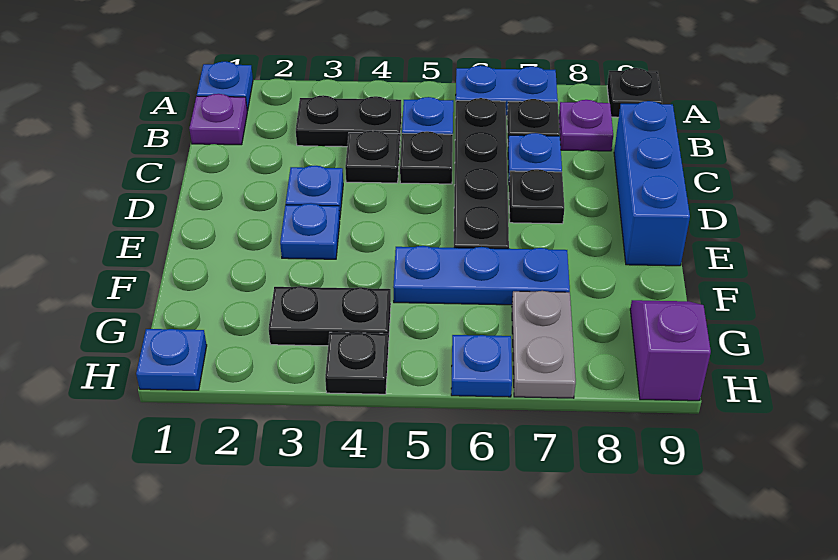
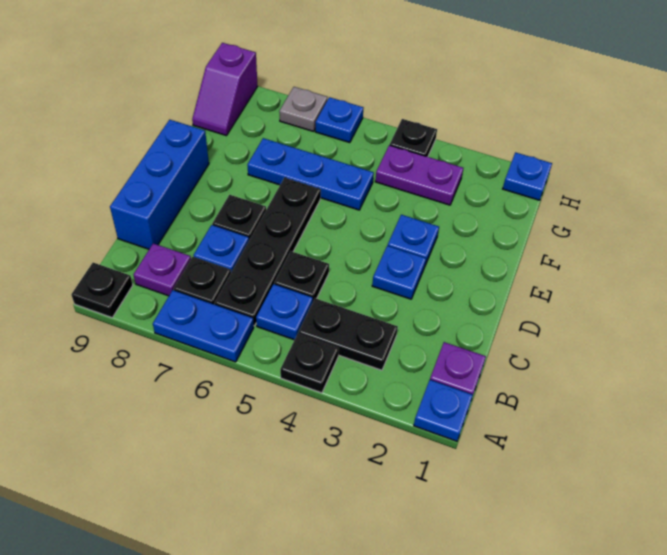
black plate C4 level 1 -> black plate A4 level 1
black plate G3:G4 level 1 -> purple plate G3:G4 level 1
grey plate G7:H7 level 1 -> grey plate H7 level 1

